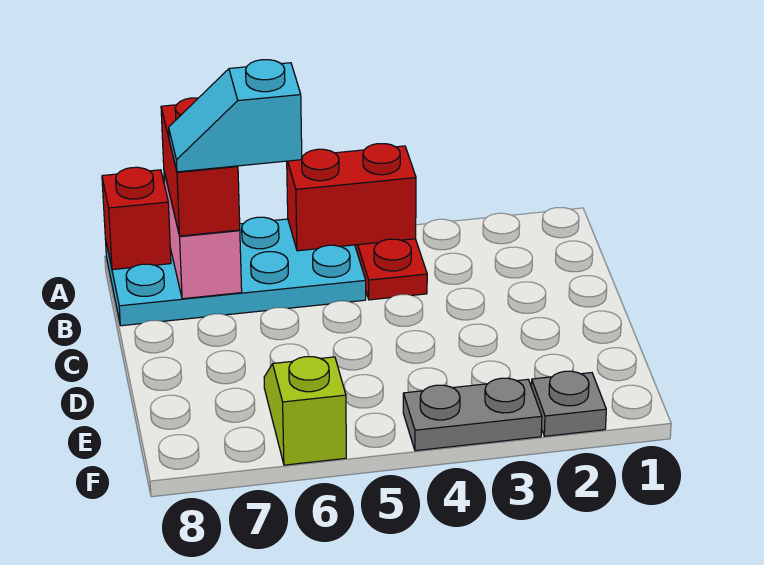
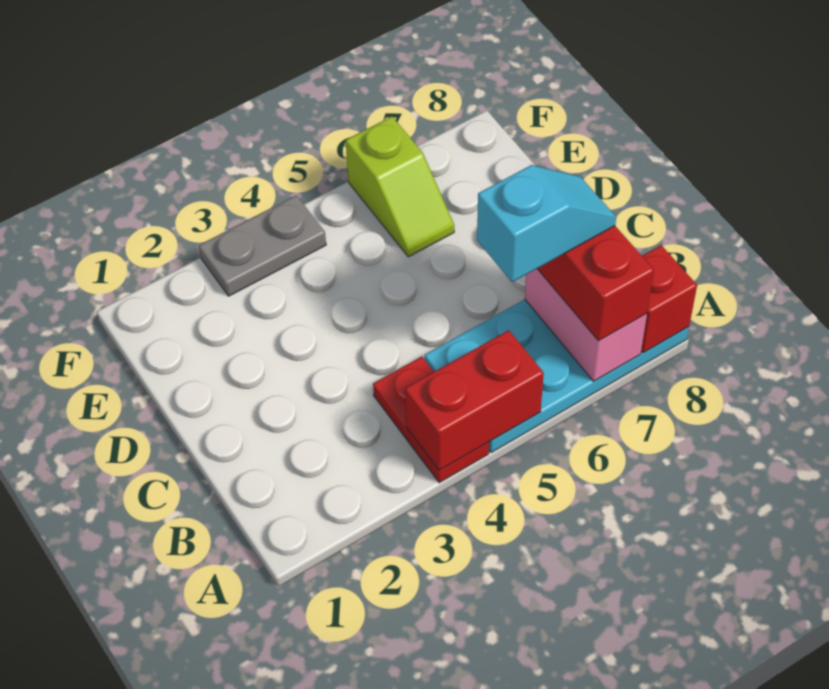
grey plate F2 level 1 -> none

